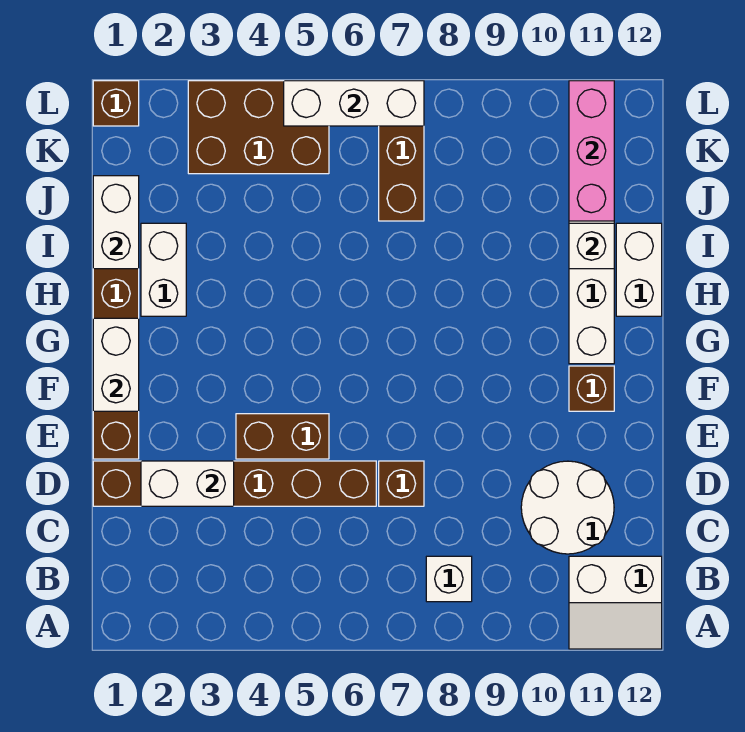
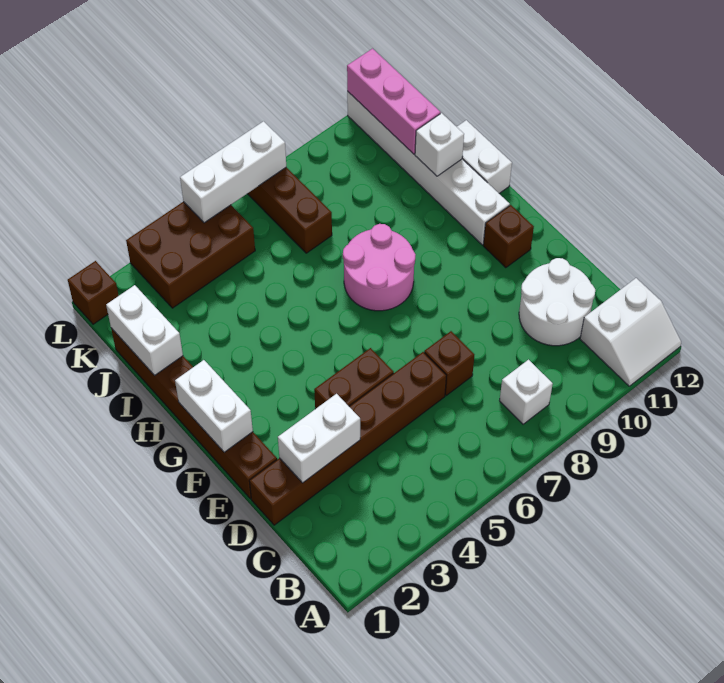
none -> pink round brick G7:H8 level 1
white brick H2:I2 level 1 -> none

